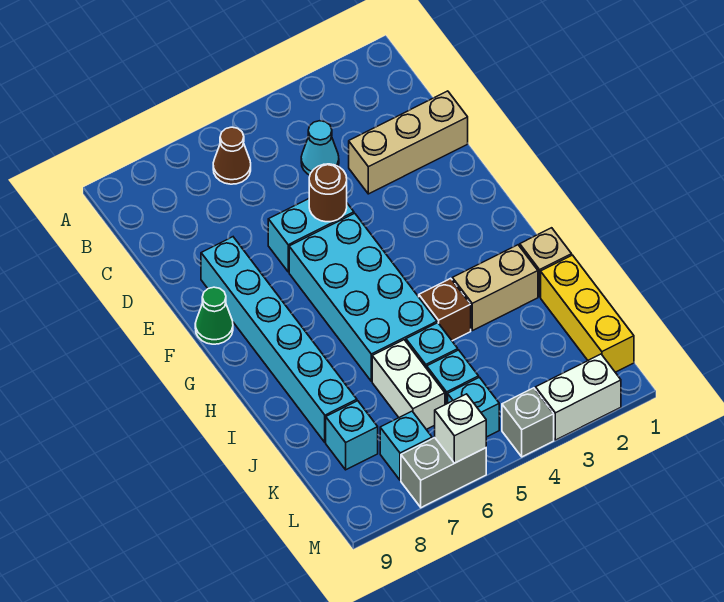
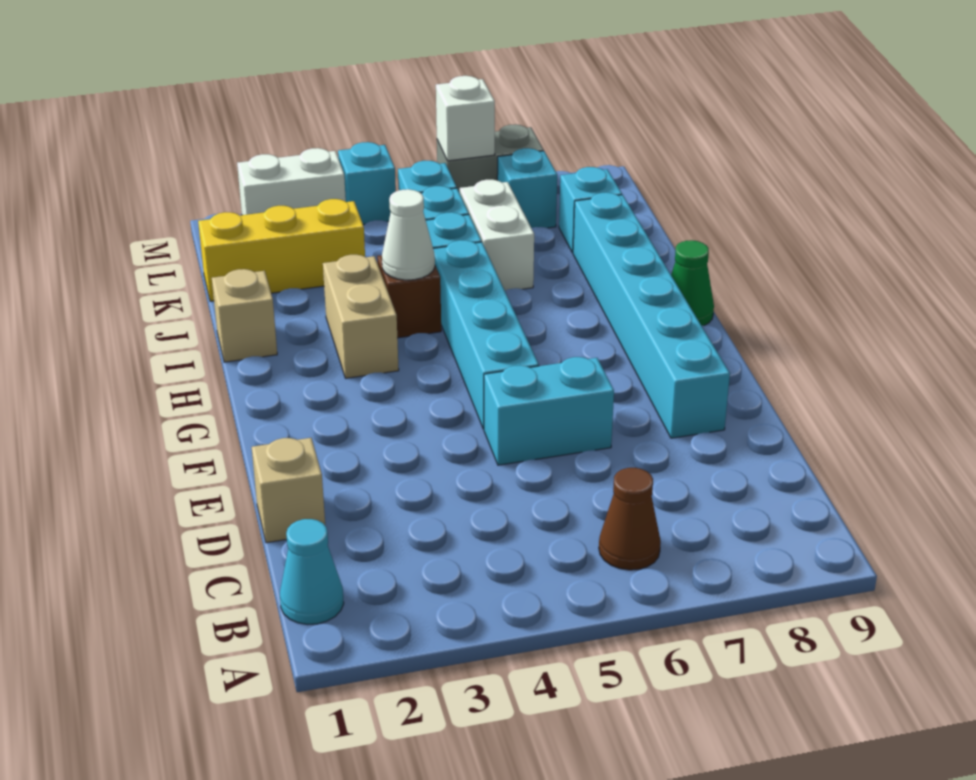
cyan cone C4 level 1 -> cyan cone B1 level 1
tan brick D1:D3 level 1 -> tan brick D1 level 1
brown round brick E5 level 2 -> none
cyan brick F5:I6 level 1 -> cyan brick F5:I5 level 1
green cone F9 level 1 -> green cone H9 level 1
tan brick I2:I3 level 1 -> tan brick H3:I3 level 1
none -> white cone I4 level 2
yellow brick J1:L1 level 1 -> yellow brick K1:K3 level 1
grey brick M4 level 1 -> cyan brick M4 level 1

